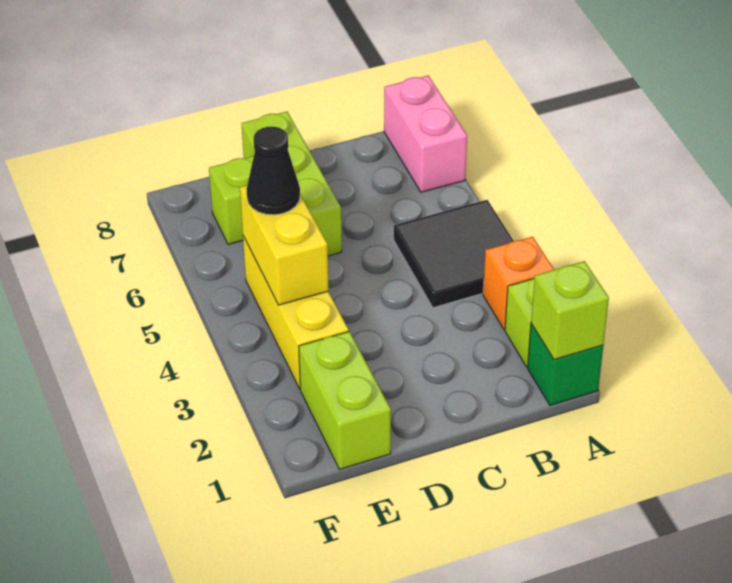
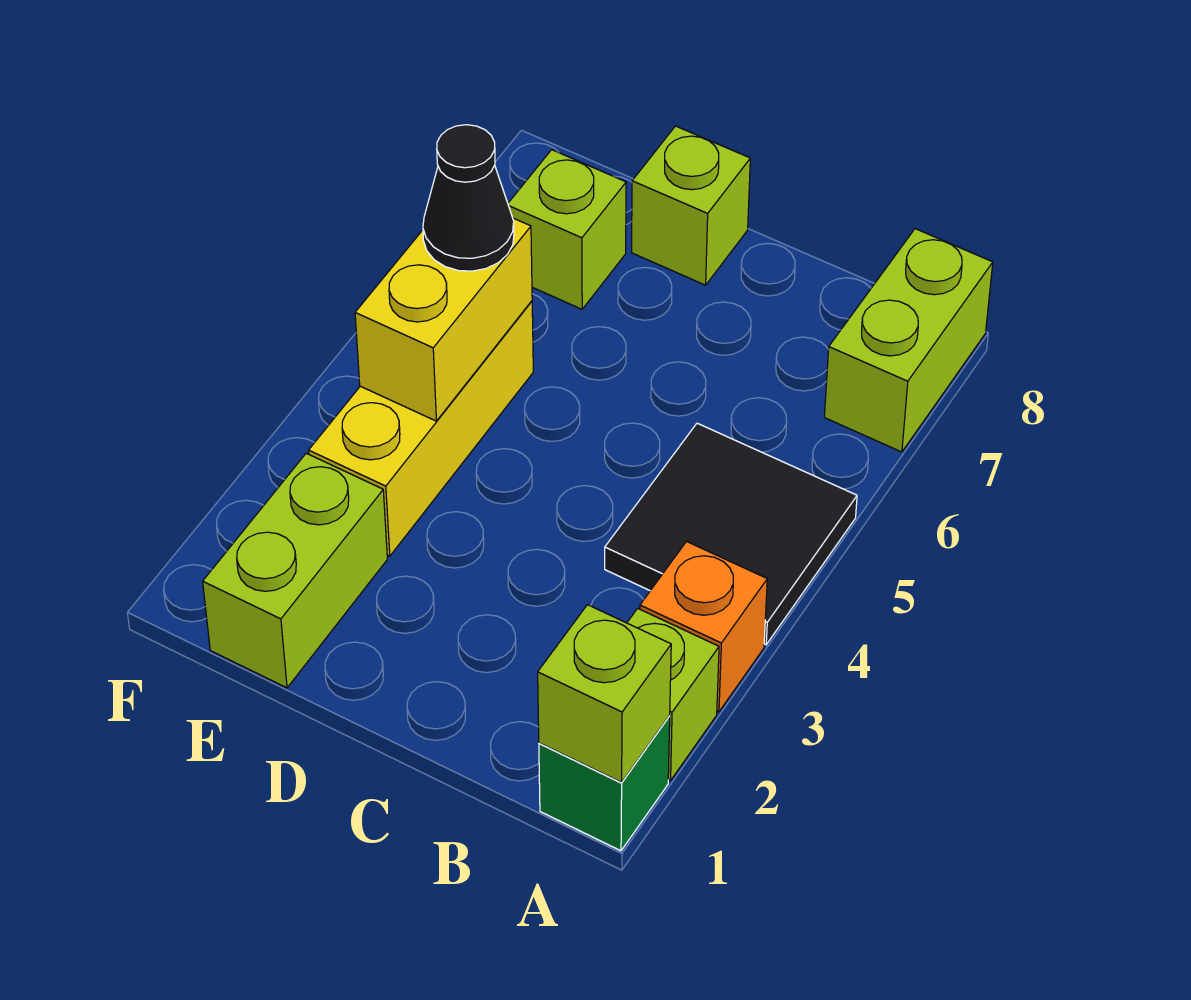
pink brick A7:A8 level 1 -> lime brick A7:A8 level 1
lime brick D6:D8 level 1 -> lime brick D8 level 1

